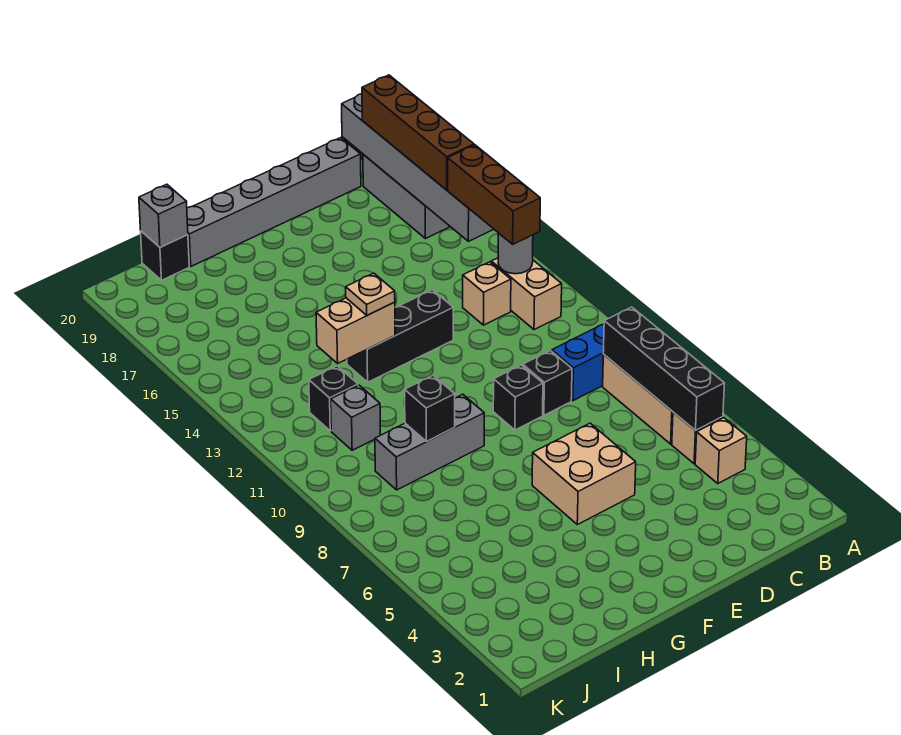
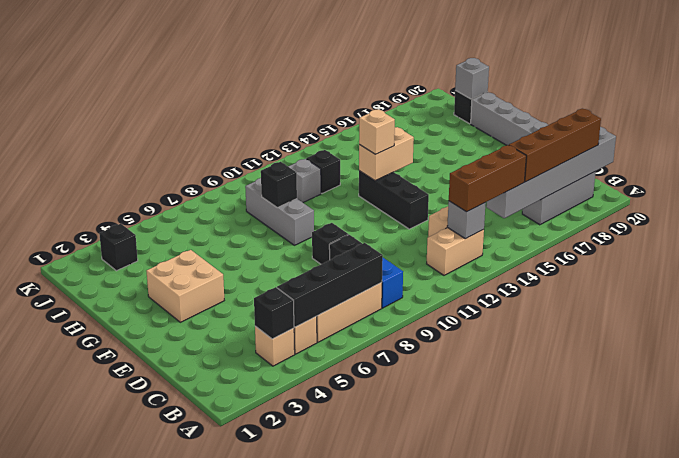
none -> black brick B4 level 2
grey round brick B13 level 2 -> grey brick B13 level 2
tan brick E5:F6 level 1 -> tan brick F3:G4 level 1
tan brick G13:H13 level 2 -> tan brick G13:G14 level 2
tan plate G13 level 3 -> tan brick G13 level 3
none -> black brick J3 level 1

